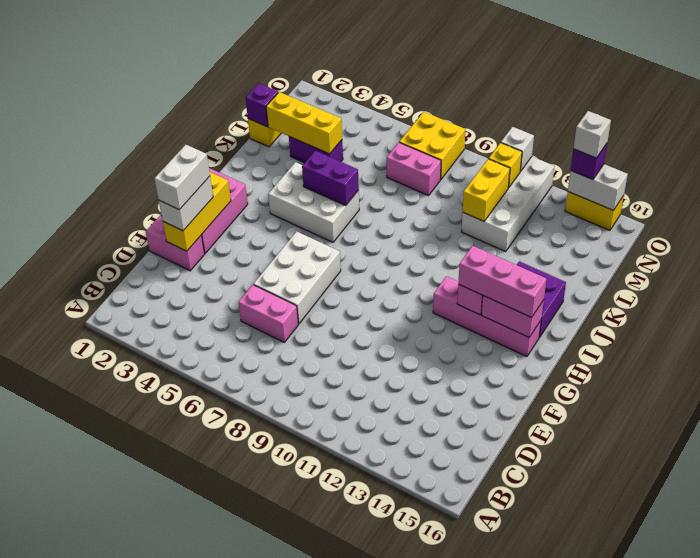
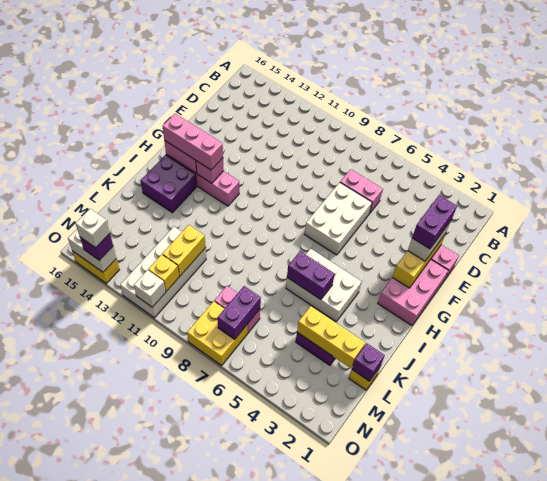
white brick E2:F2 level 4 -> purple brick E2:F2 level 4
none -> purple brick M7:N7 level 2

